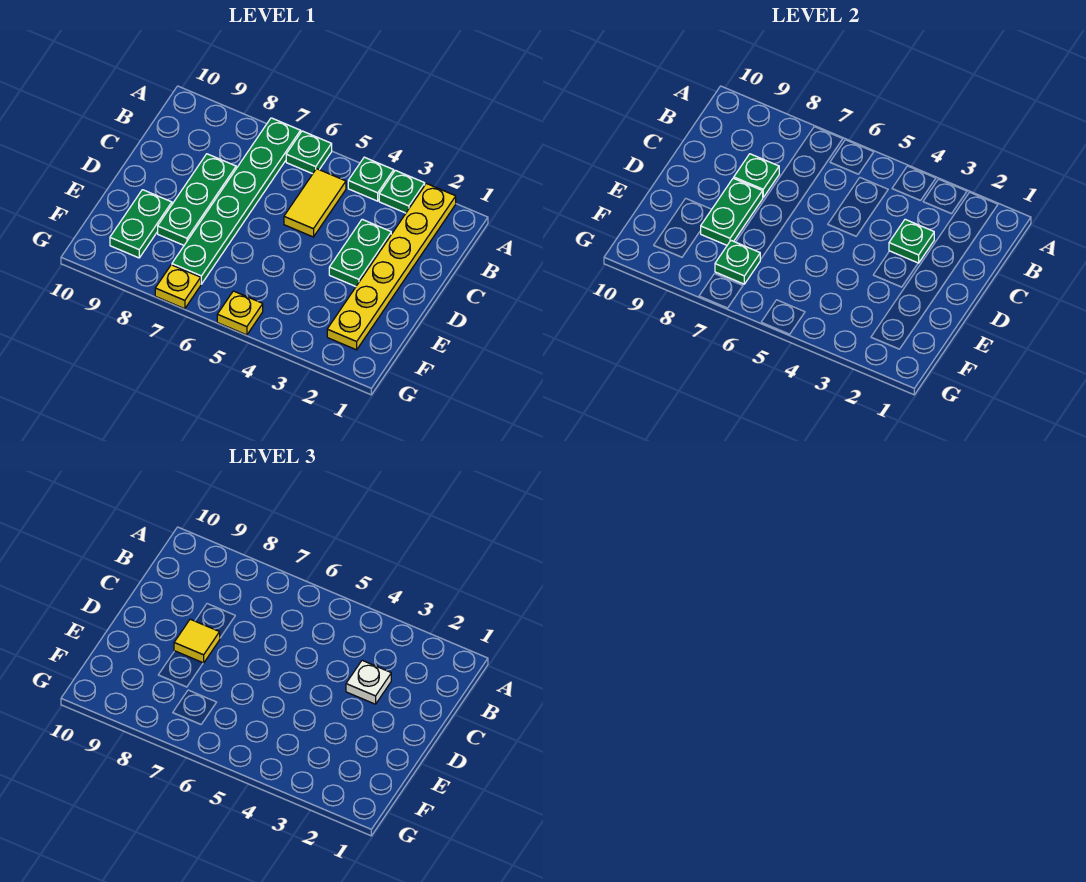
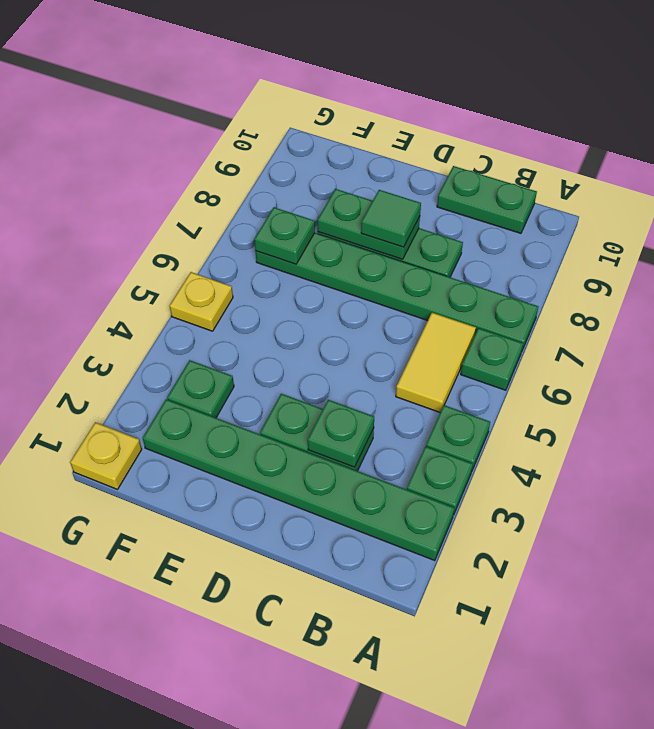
yellow plate A2:F2 level 1 -> green plate A2:F2 level 1
yellow tile B5:C5 level 1 -> yellow tile B5:B6 level 1
white plate C3 level 3 -> none
green plate C8 level 2 -> green plate F3 level 1
yellow tile D8 level 3 -> green tile D8 level 3
green plate E9:F9 level 1 -> green plate B10:C10 level 1
yellow plate G7 level 1 -> yellow plate G1 level 1

